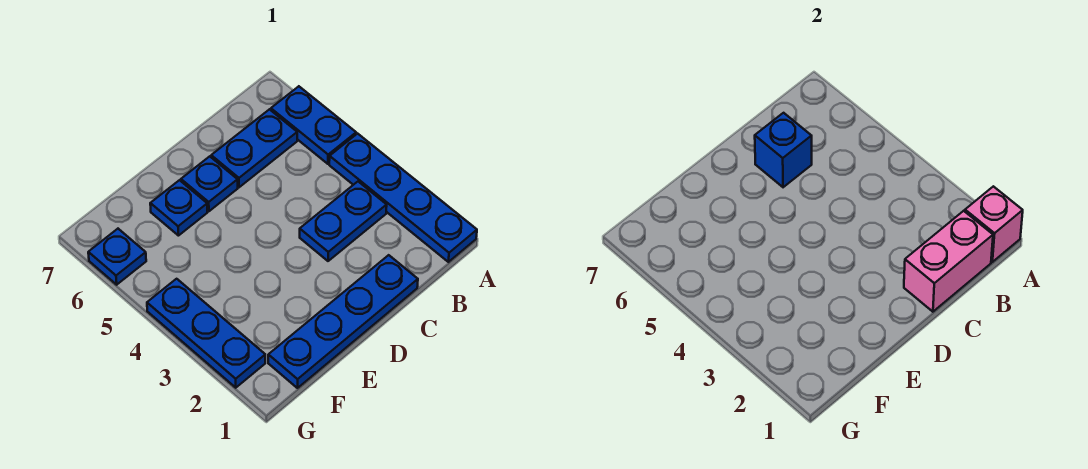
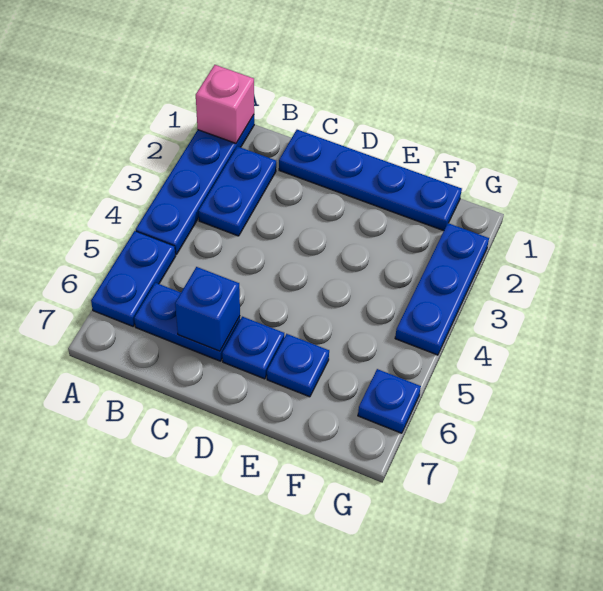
pink brick B1:C1 level 2 -> none
blue plate B3:C3 level 1 -> blue plate B2:B3 level 1

